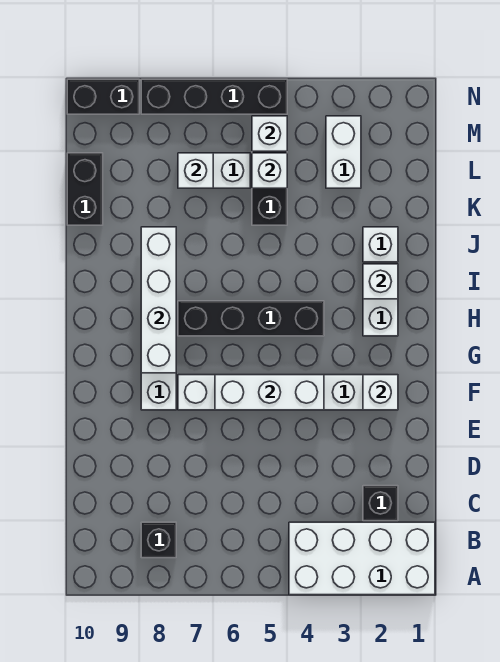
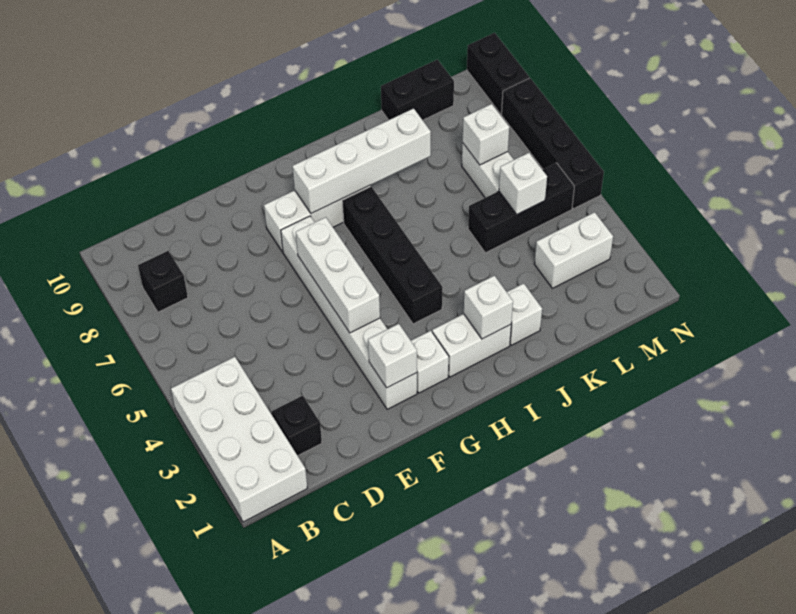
white brick M5 level 2 -> white brick G2 level 1

